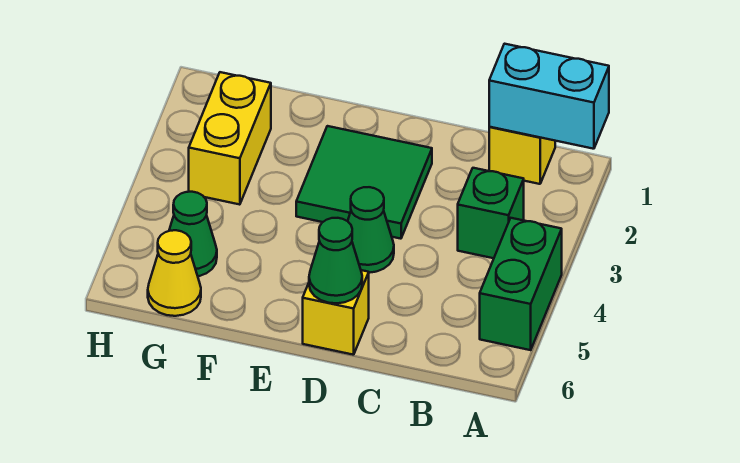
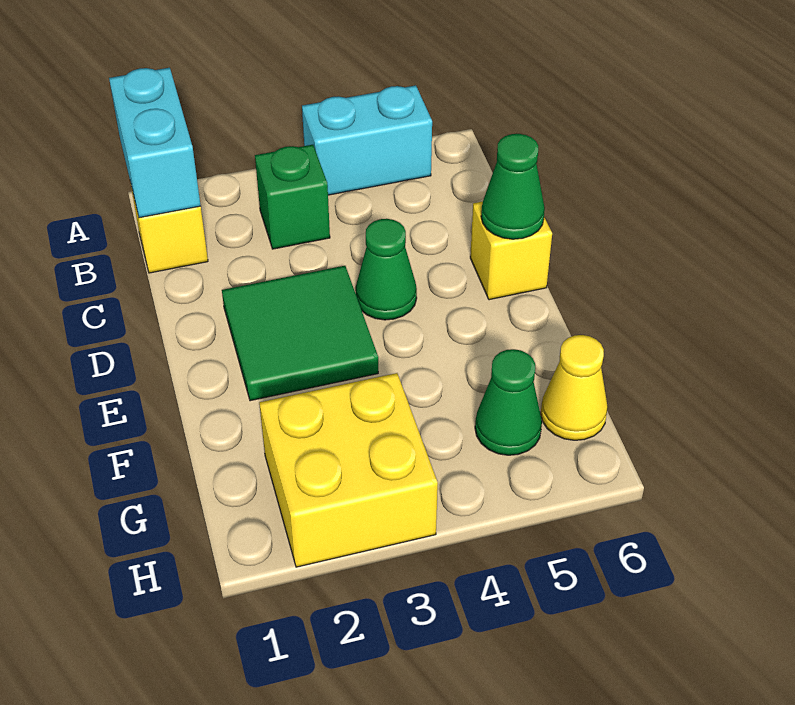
green brick A4:A5 level 1 -> cyan brick A4:A5 level 1
yellow brick G2:G3 level 1 -> yellow brick G2:H3 level 1

